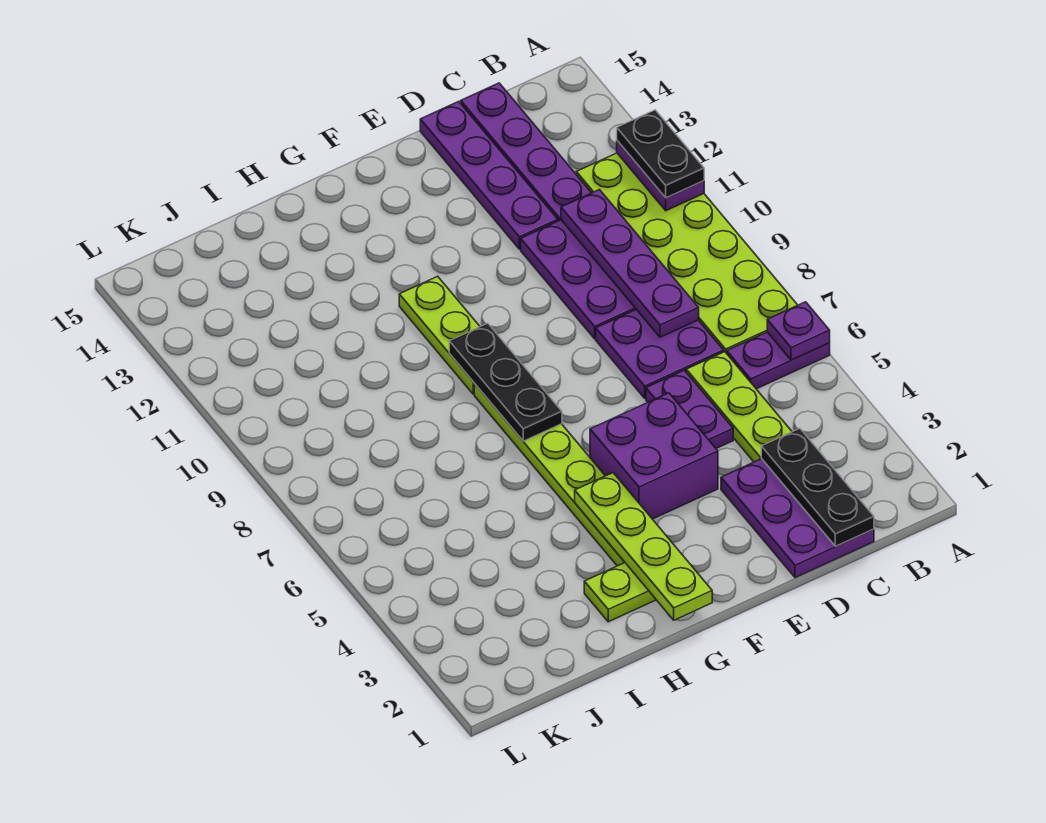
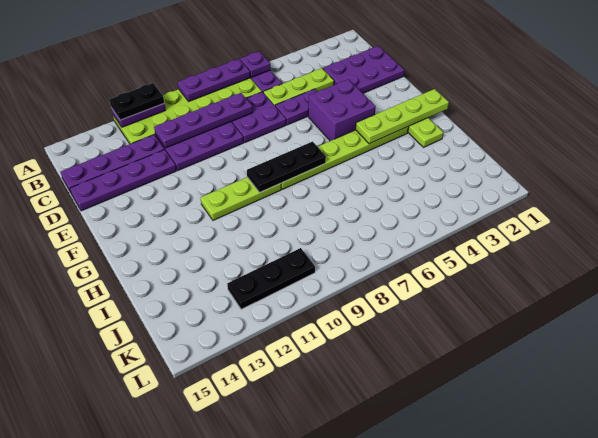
none -> purple plate A7:A9 level 2
black plate C1:C3 level 2 -> black plate K10:K12 level 1

